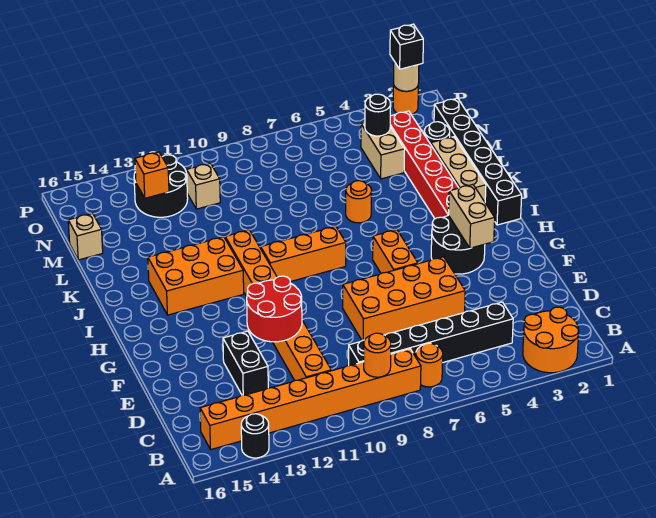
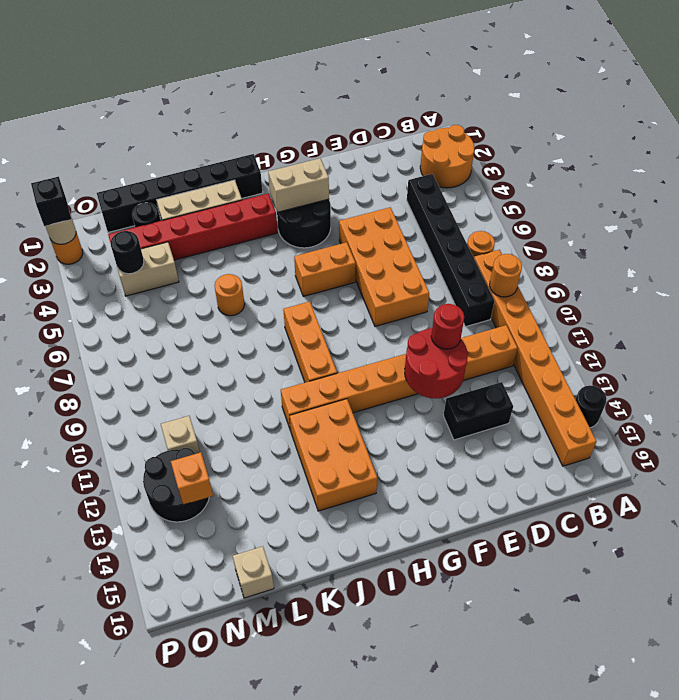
none -> red round brick E11 level 3

